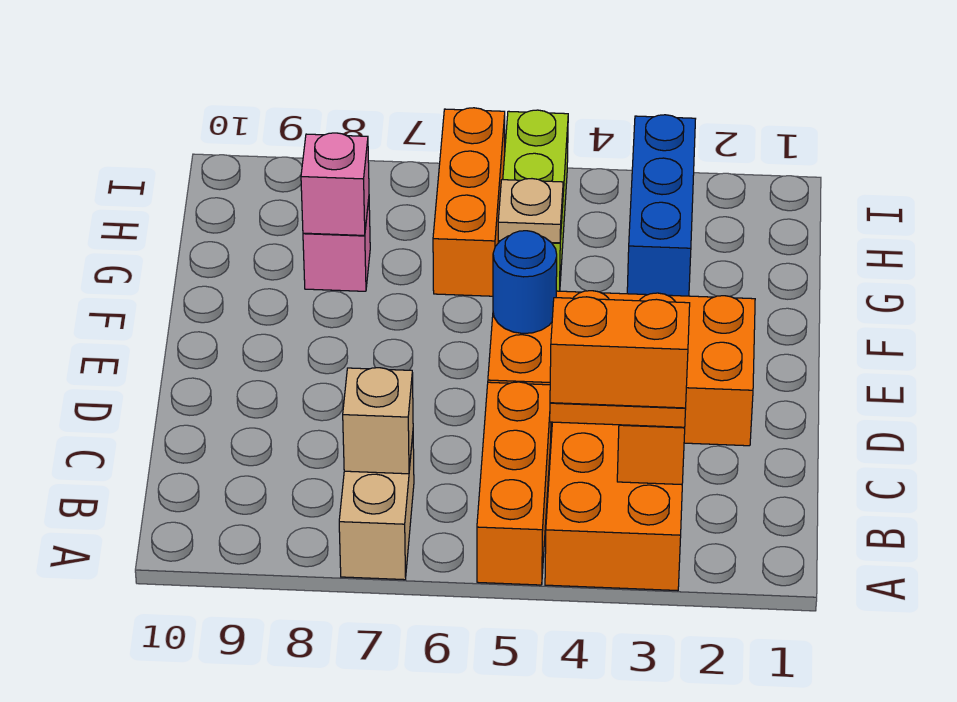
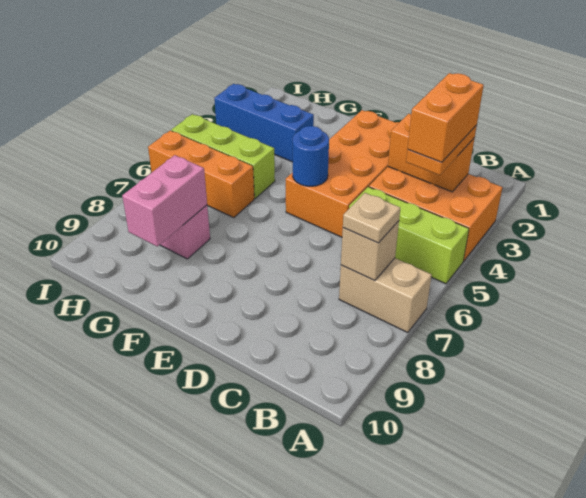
orange brick A5:C5 level 1 -> lime brick A5:C5 level 1
tan plate G5 level 2 -> tan plate B7 level 3
pink brick G8 level 2 -> pink brick G8:G9 level 2

